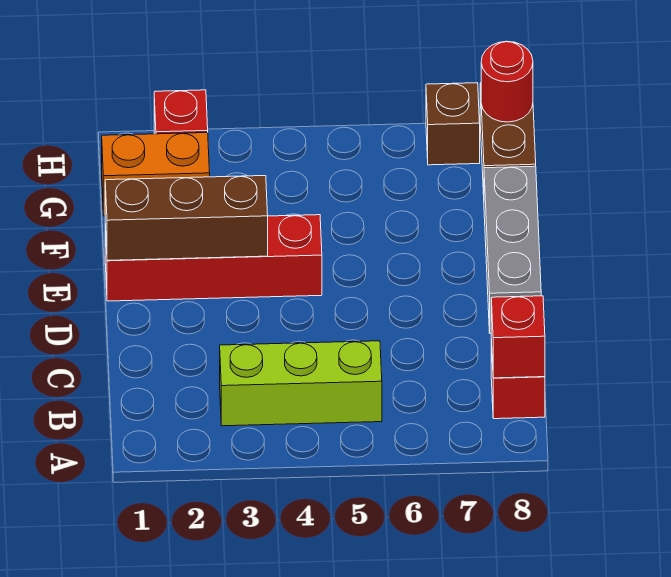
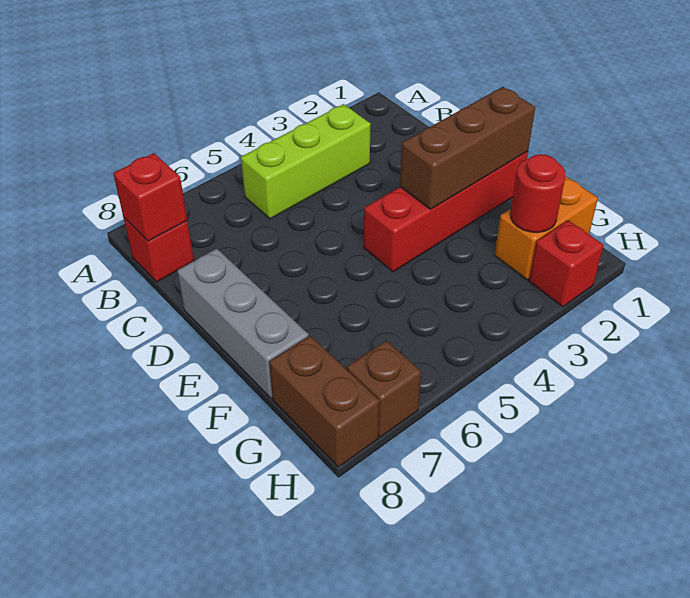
red round brick H8 level 2 -> red round brick G2 level 2

